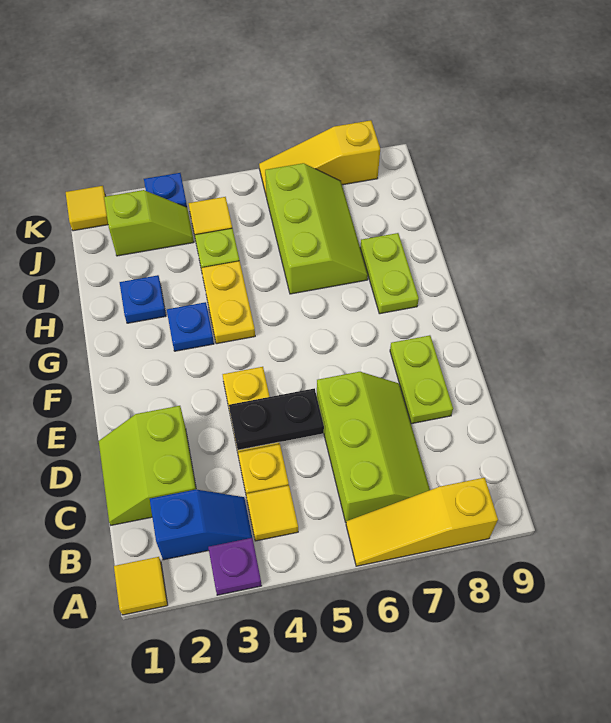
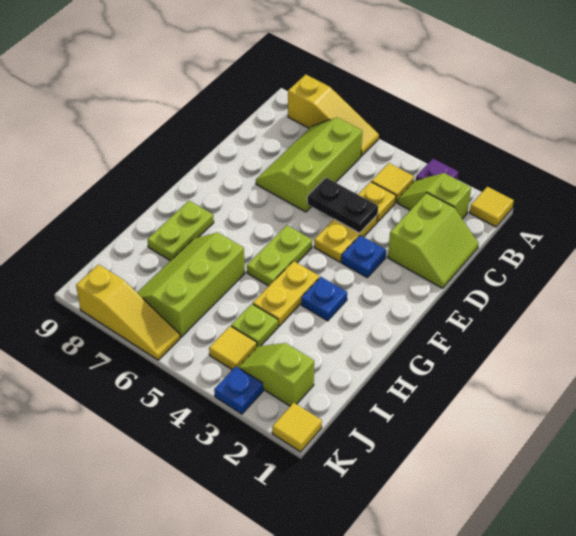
blue slope B2:B3 level 1 top 2 -> lime slope B2:B3 level 1 top 2
lime plate D8:E8 level 1 -> lime plate F5:G5 level 1
blue plate H2 level 1 -> blue plate E3 level 1

